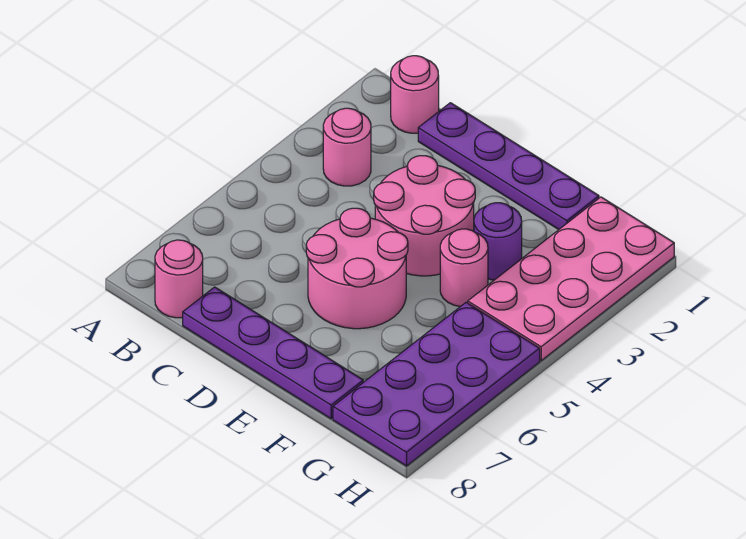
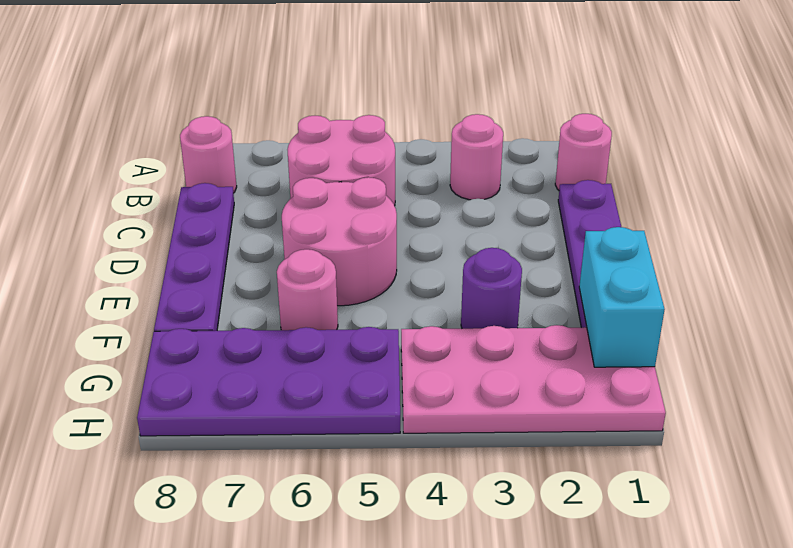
pink round brick D3:E4 level 1 -> pink round brick B5:C6 level 1
none -> cyan brick F1:G1 level 2
pink round brick F4 level 1 -> pink round brick F6 level 1

